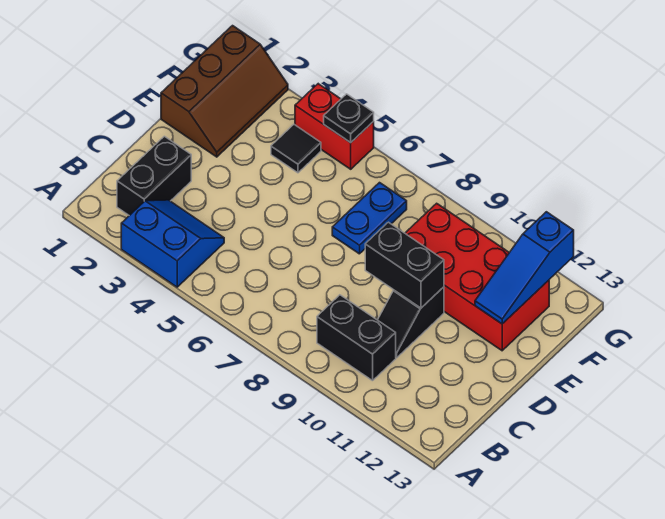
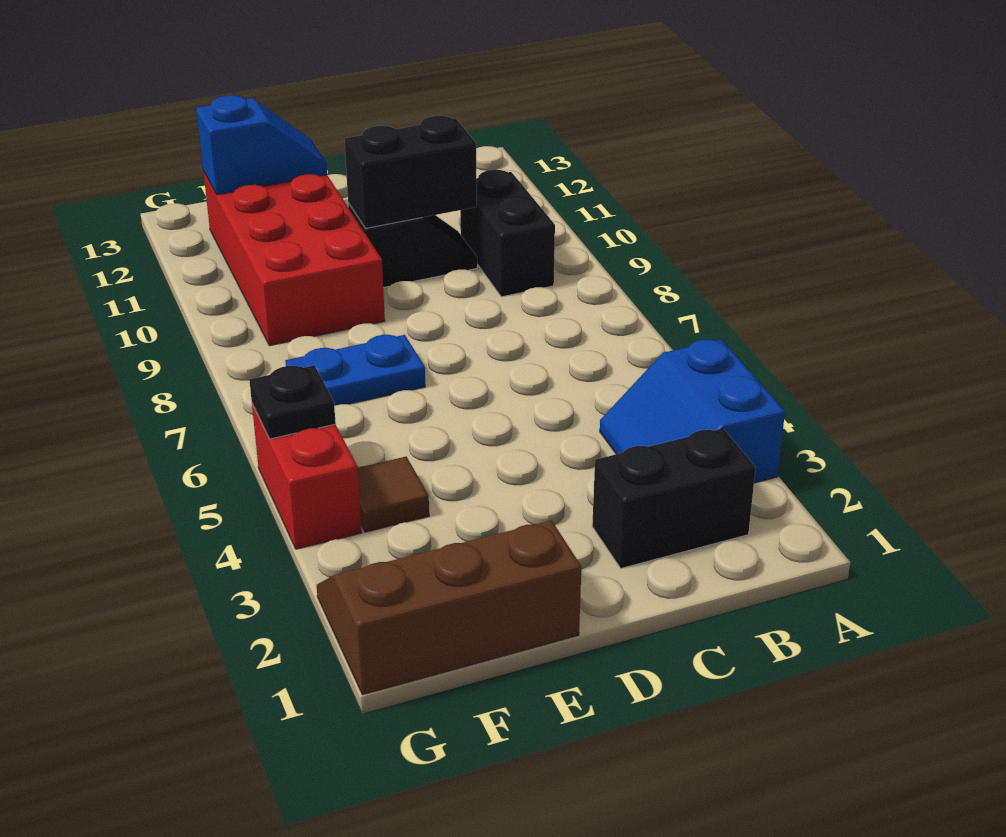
black brick D9:D10 level 2 -> black brick C10:D10 level 2
blue slope E12:G12 level 2 top G -> blue slope E12:F12 level 2 top F
black tile F4 level 1 -> brown tile F4 level 1

